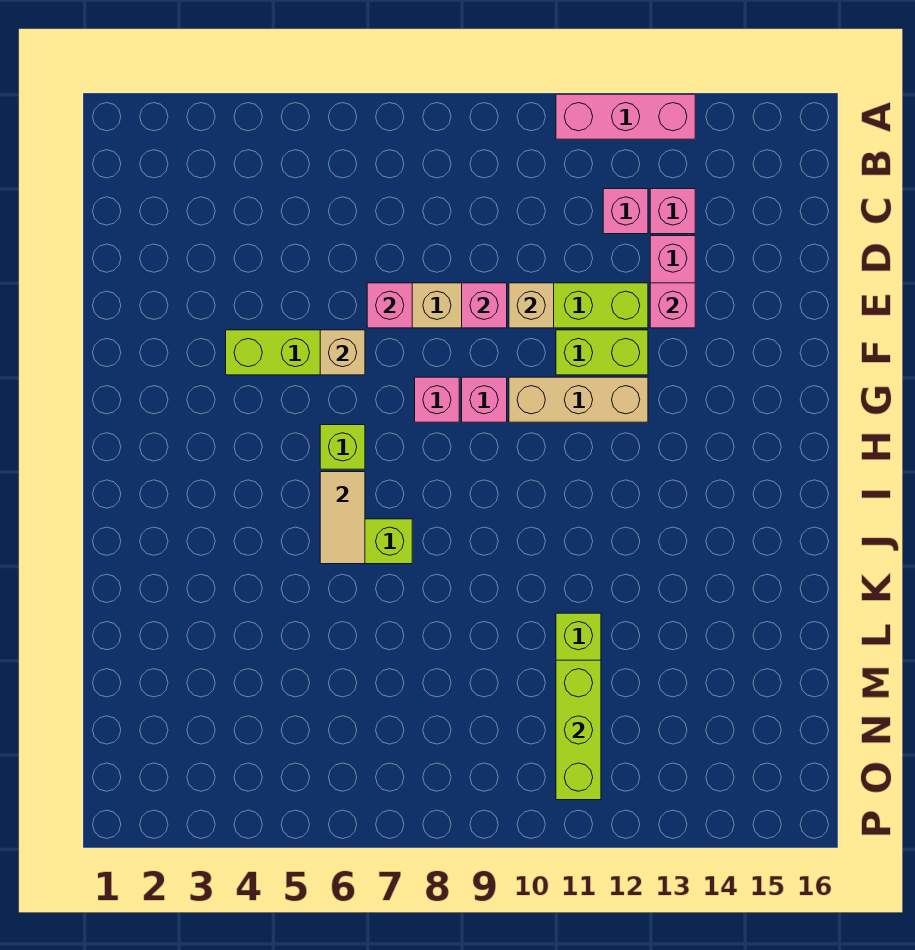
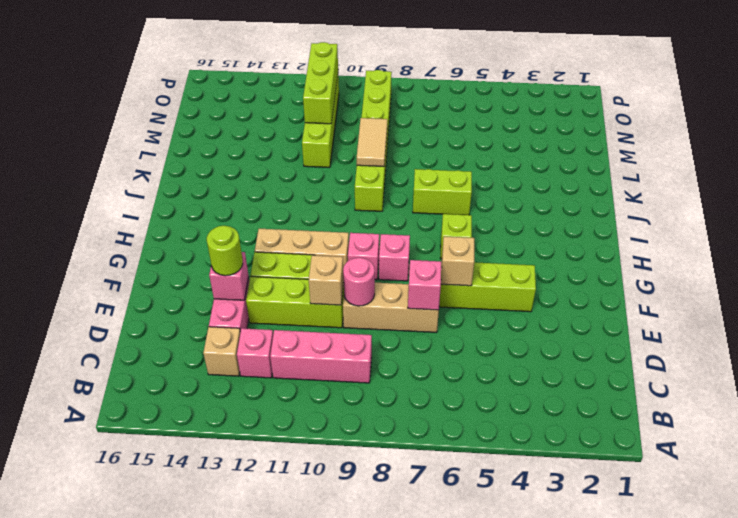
pink brick A11:A13 level 1 -> pink brick C9:C11 level 1
pink brick C13 level 1 -> tan brick C13 level 1
pink brick E9 level 2 -> pink round brick E9 level 2
none -> lime round brick E13 level 3
tan tile I6:J6 level 2 -> tan tile K9:L9 level 2
none -> lime brick J9:O9 level 1

